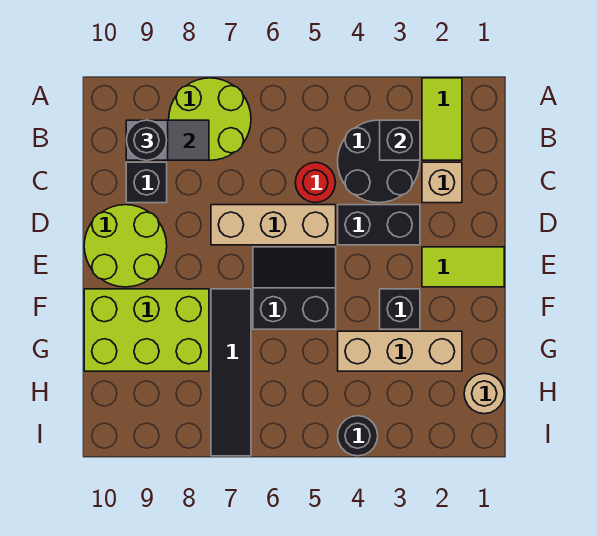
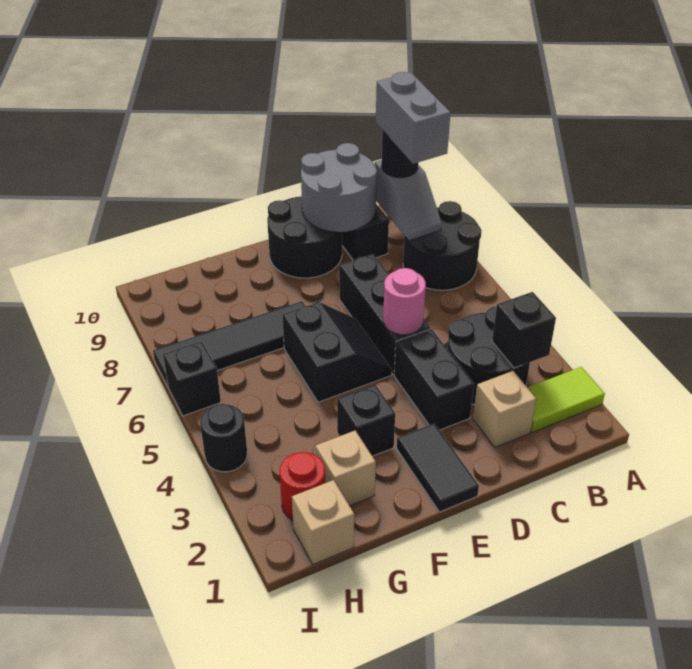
lime round brick A7:B8 level 1 -> black round brick A7:B8 level 1
none -> grey brick B8:B9 level 4
red round brick C5 level 1 -> red round brick H2 level 1
none -> grey round brick C9:D10 level 2
tan brick D5:D7 level 1 -> black brick D5:D7 level 1
none -> pink round brick D5 level 2
lime round brick D9:E10 level 1 -> black round brick D9:E10 level 1
lime tile E1:E2 level 1 -> black tile E1:E2 level 1
lime brick F8:G10 level 1 -> none
tan brick G2:G4 level 1 -> tan brick G2 level 1
tan round brick H1 level 1 -> tan brick H1 level 1
none -> black brick I6 level 1

